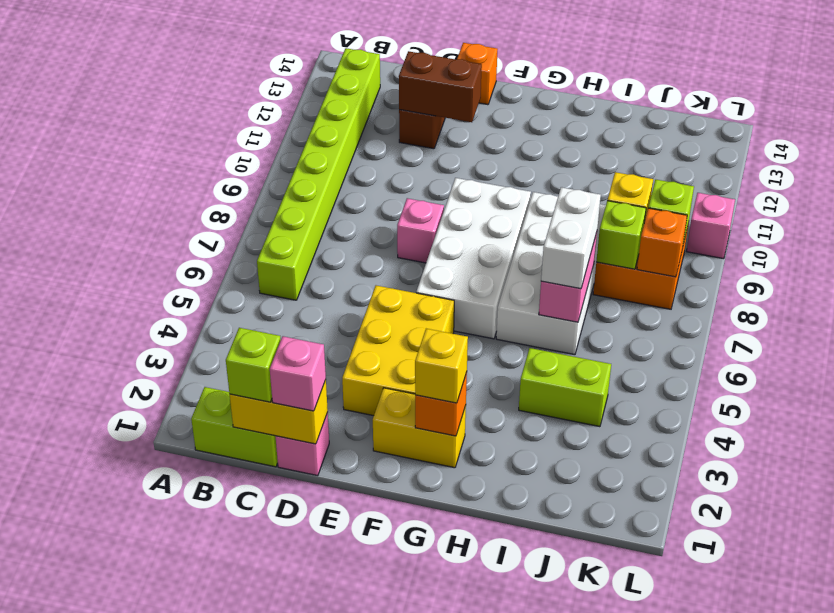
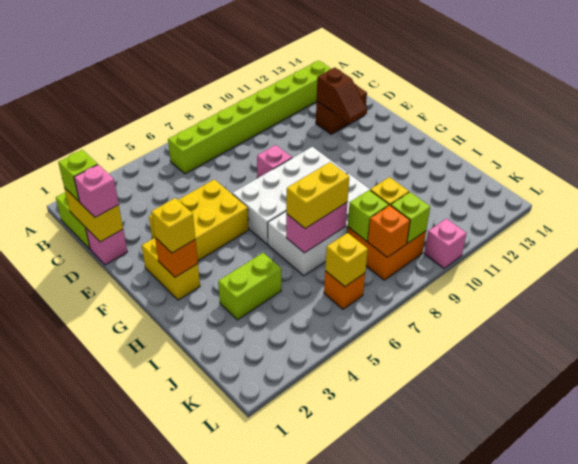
brown brick D12:E12 level 2 -> brown slope D12:E12 level 2 top D
orange brick E14 level 1 -> orange brick K6 level 1
lime brick I4:J4 level 1 -> lime brick I3:I4 level 1
white brick I6:I7 level 3 -> yellow brick I6:I7 level 3
none -> yellow brick K6 level 2

